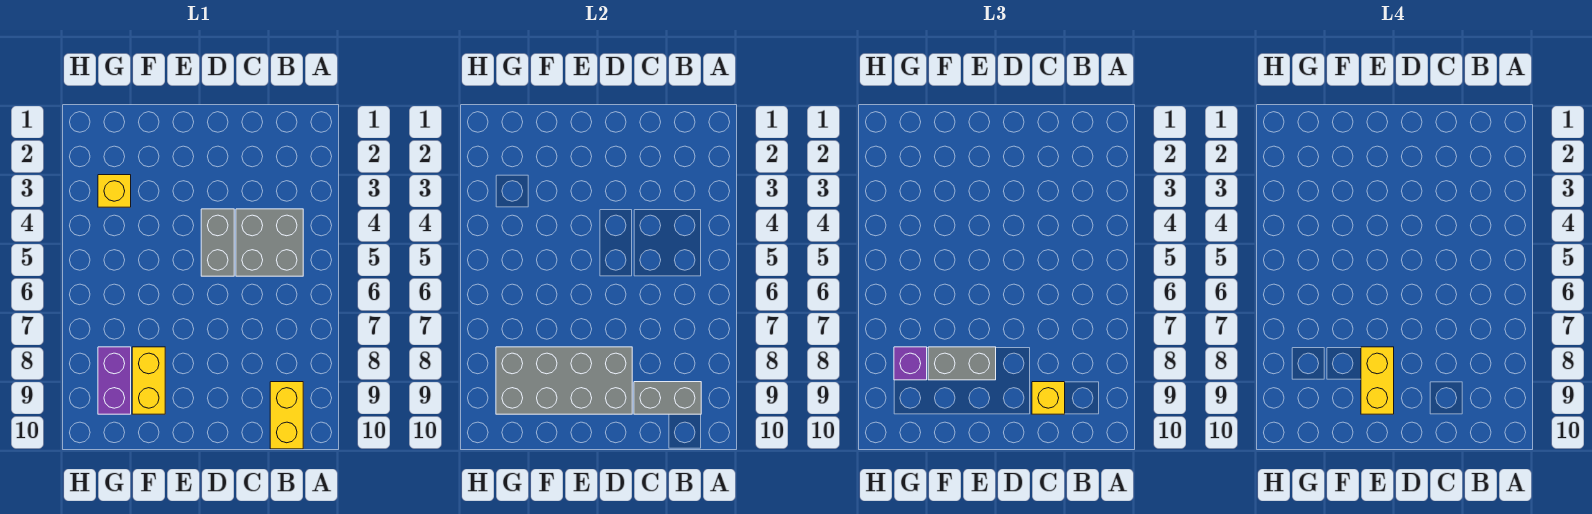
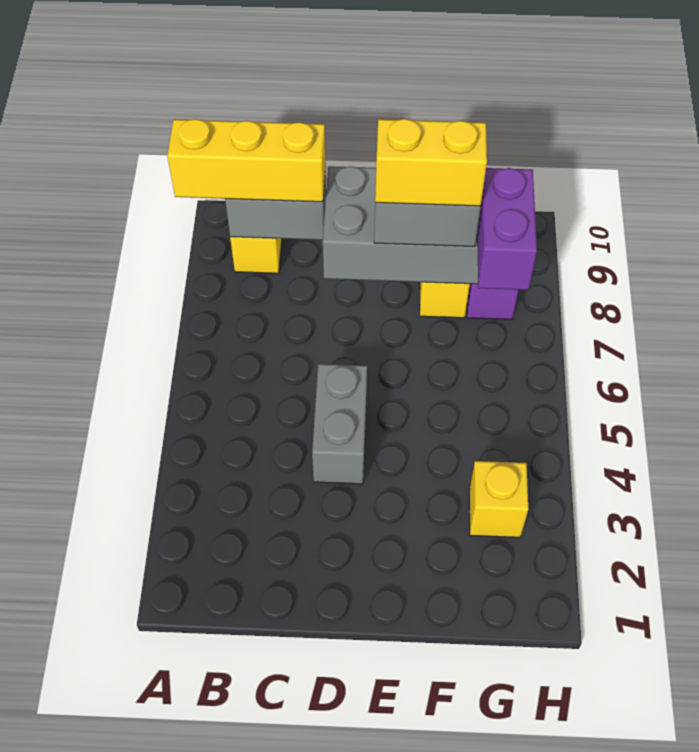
grey brick B4:C5 level 1 -> none
yellow brick C9 level 3 -> yellow brick A9:C9 level 3
yellow brick E8:E9 level 4 -> yellow brick E8:F8 level 4
purple brick G8 level 3 -> purple brick G7:G8 level 3

